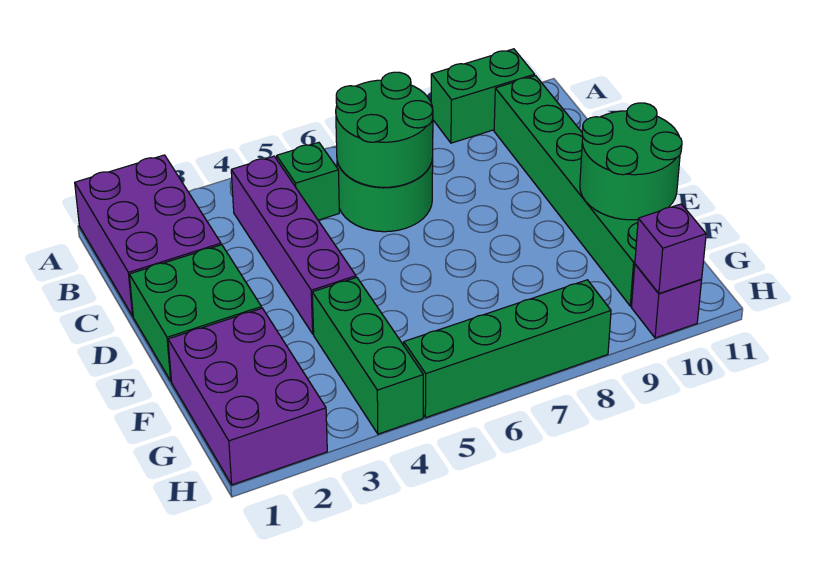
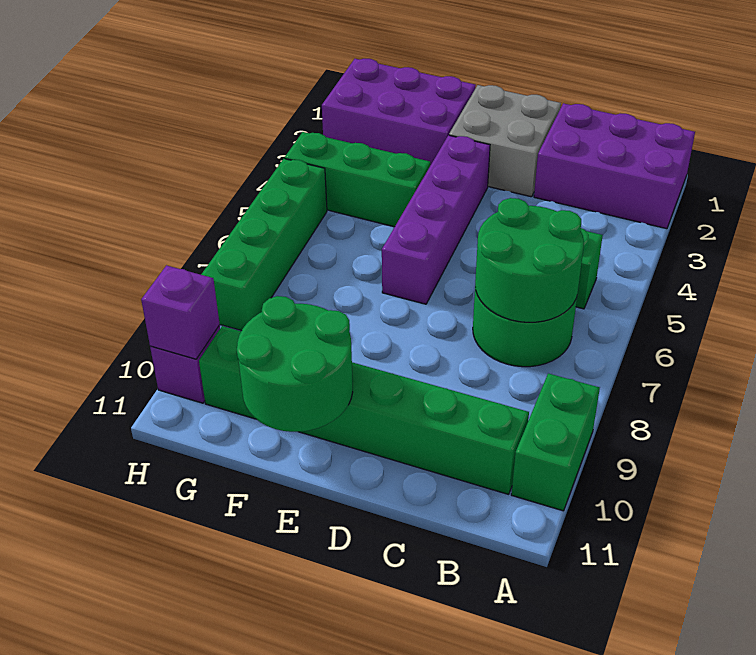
purple brick B4:E4 level 1 -> purple brick E3:E6 level 1
green brick D1:E2 level 1 -> grey brick D1:E2 level 1

